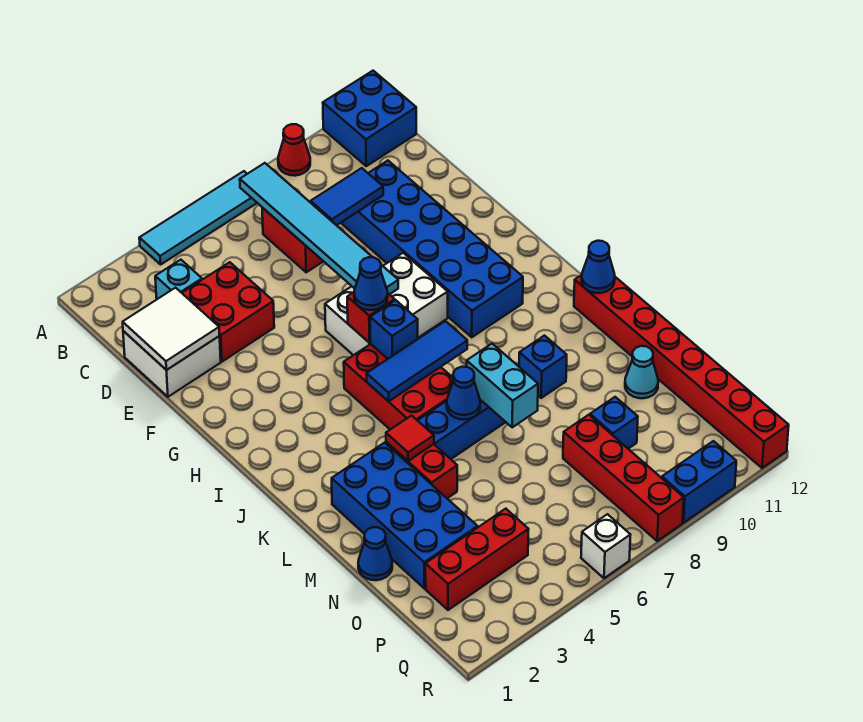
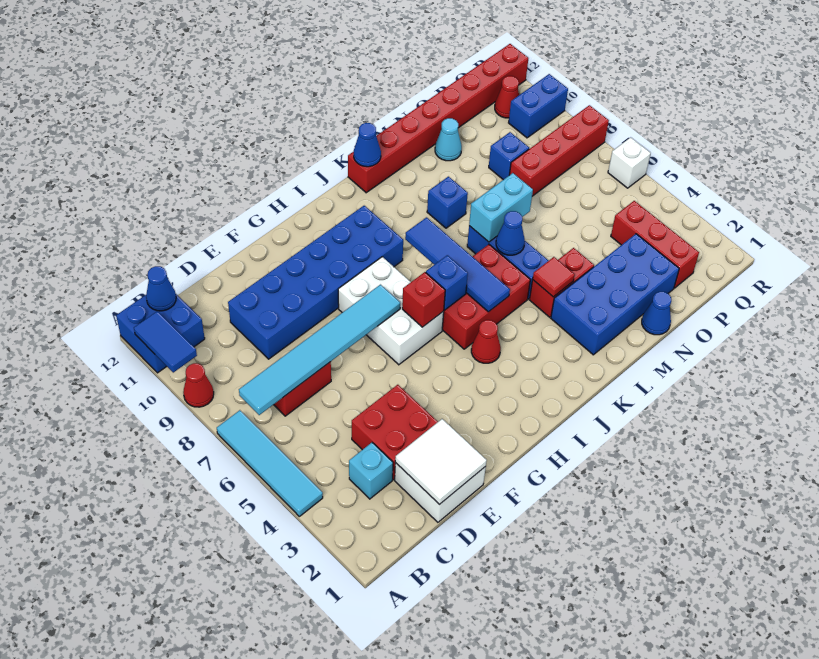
blue tile D8:D9 level 2 -> blue tile A10:A11 level 2
blue cone H6 level 3 -> blue cone B12 level 2
none -> red cone I4 level 1
blue tile J5:J7 level 2 -> blue tile J5:J8 level 2
none -> red cone Q11 level 1
blue brick R9:R10 level 1 -> blue brick Q10:R10 level 1

